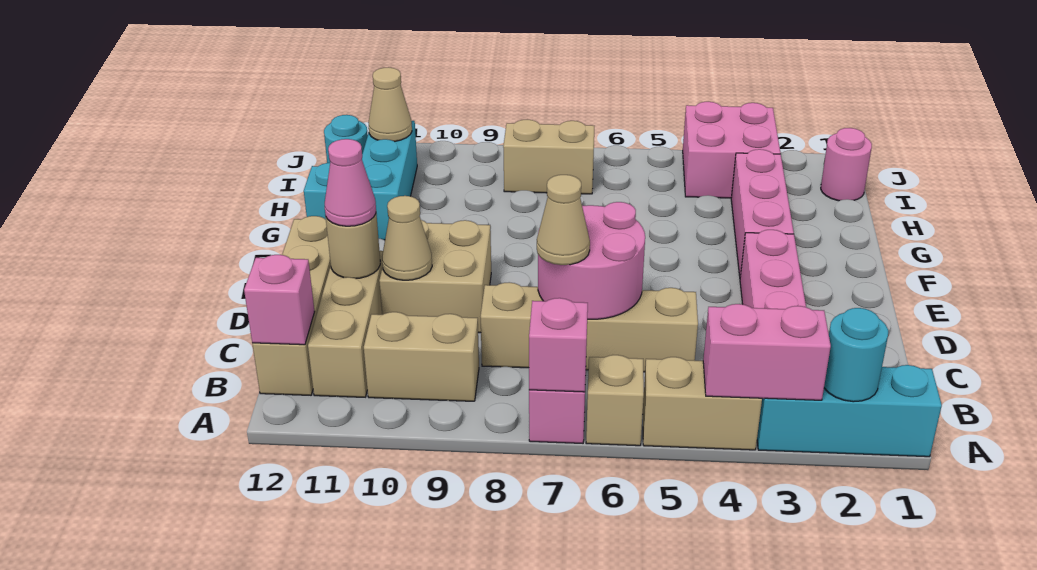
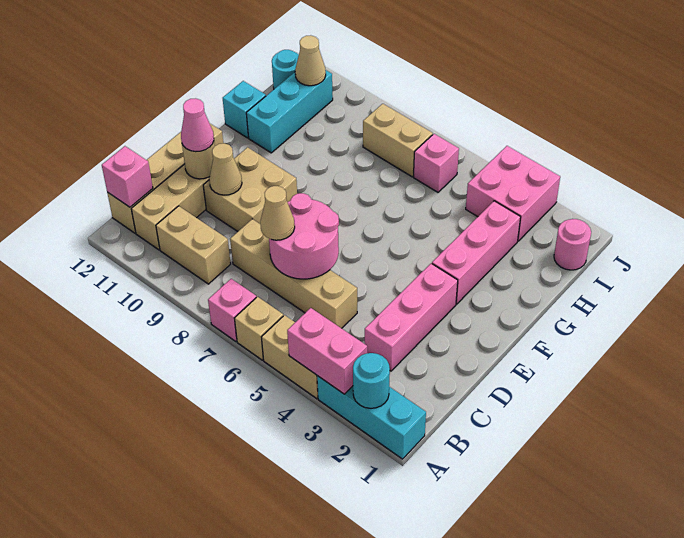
pink brick A7 level 2 -> pink brick I6 level 1

